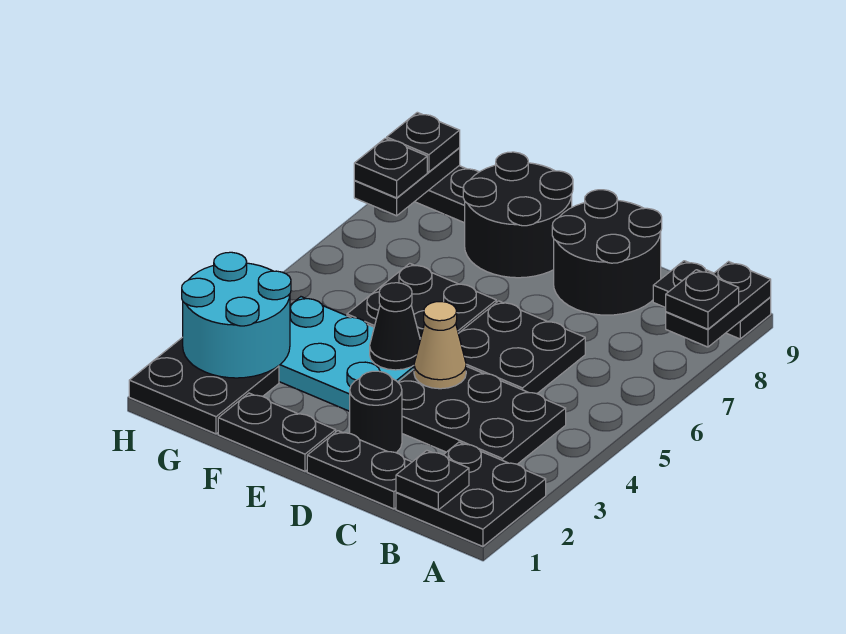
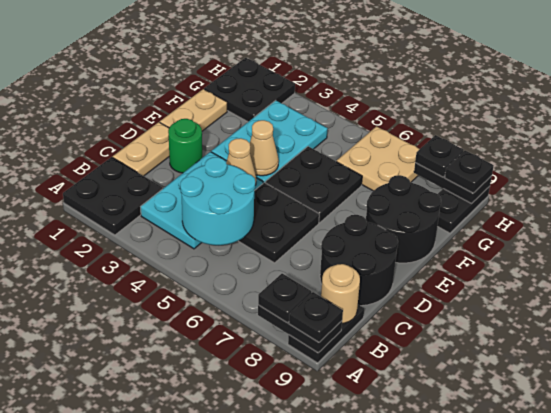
black plate B1 level 2 -> black plate A9 level 3
black plate B3:D4 level 1 -> cyan plate B3:D4 level 1
none -> tan round brick B9 level 2
black plate C1:D1 level 1 -> tan plate C1:D1 level 1
black round brick D2 level 1 -> green round brick D2 level 1
black plate E1:F1 level 1 -> tan plate E1:F1 level 1
black cone E4 level 2 -> tan cone E4 level 2
cyan round brick G2:H3 level 2 -> cyan round brick B4:C5 level 2
none -> tan plate G6:H7 level 1

